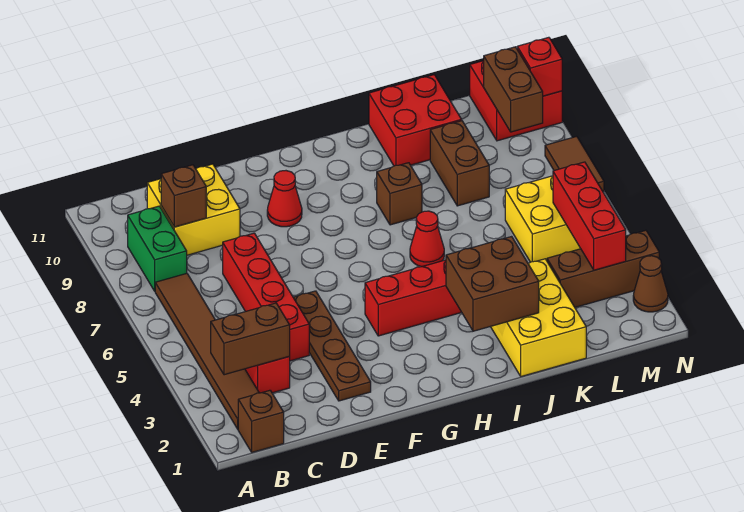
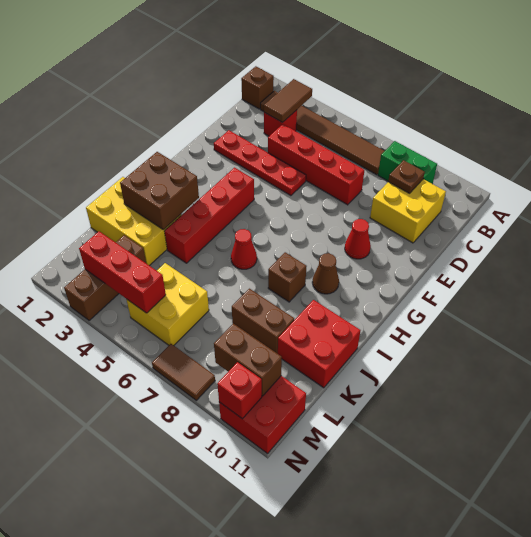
brown brick B3:C3 level 2 -> brown tile B3:C3 level 2
brown brick C9 level 2 -> brown plate C9 level 2
brown plate E2:E5 level 1 -> red plate E2:E5 level 1
brown cone N2 level 1 -> brown cone H9 level 1

